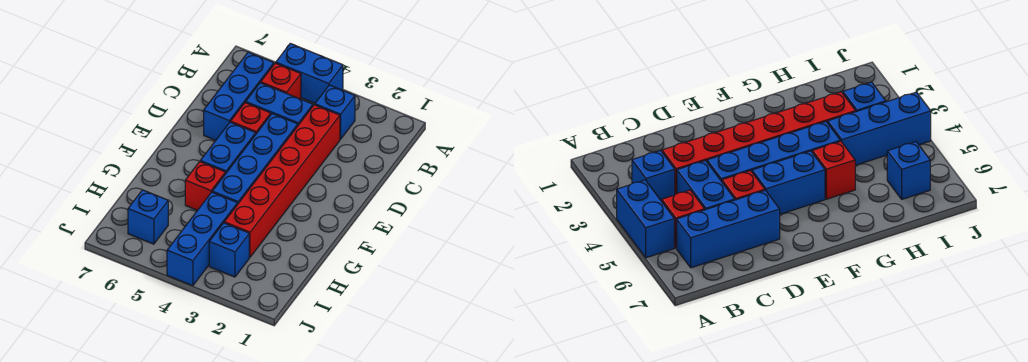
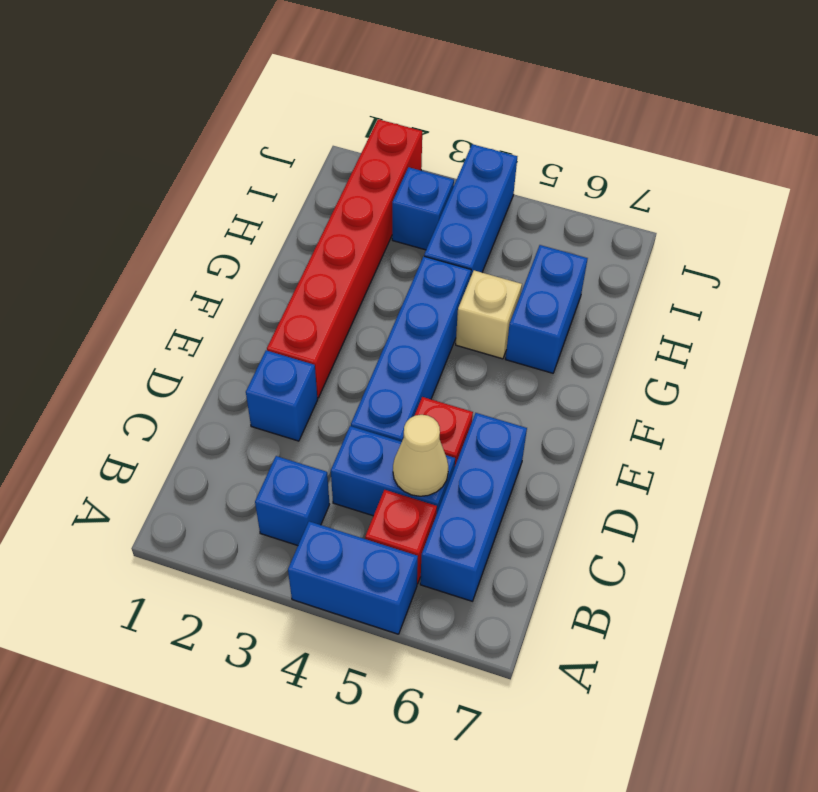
red brick C3:H3 level 1 -> red brick E2:J2 level 1
none -> tan cone C5 level 2
blue brick E5:F5 level 1 -> blue brick G6:H6 level 1
red brick G5 level 1 -> tan brick G5 level 1
blue brick I6 level 1 -> blue brick D2 level 1

